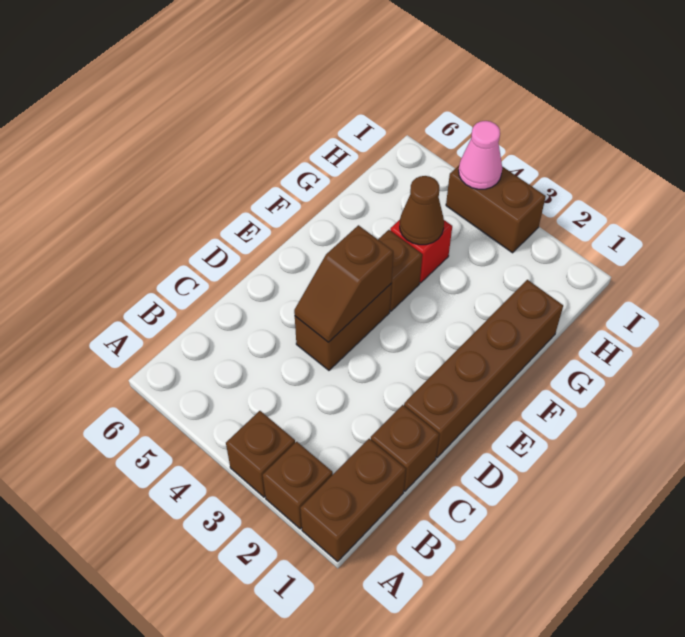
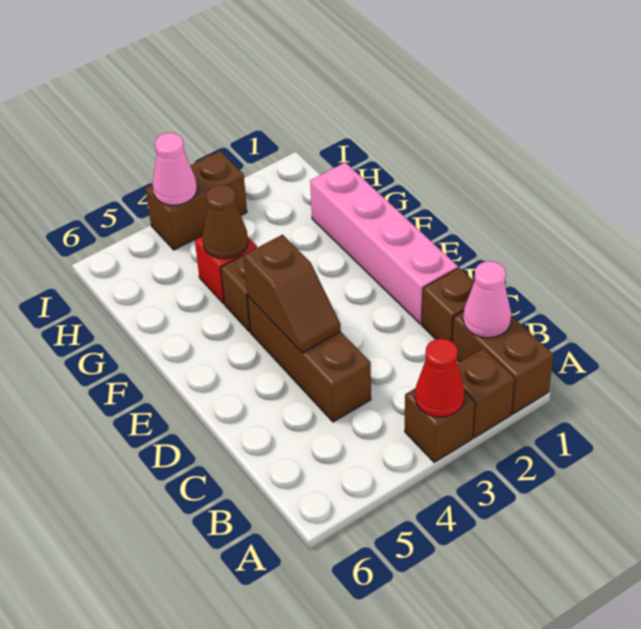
none -> red cone A3 level 2
none -> pink cone B1 level 2
brown brick D1:G1 level 1 -> pink brick D1:G1 level 1
brown brick D4:E4 level 1 -> brown brick C4:E4 level 1

